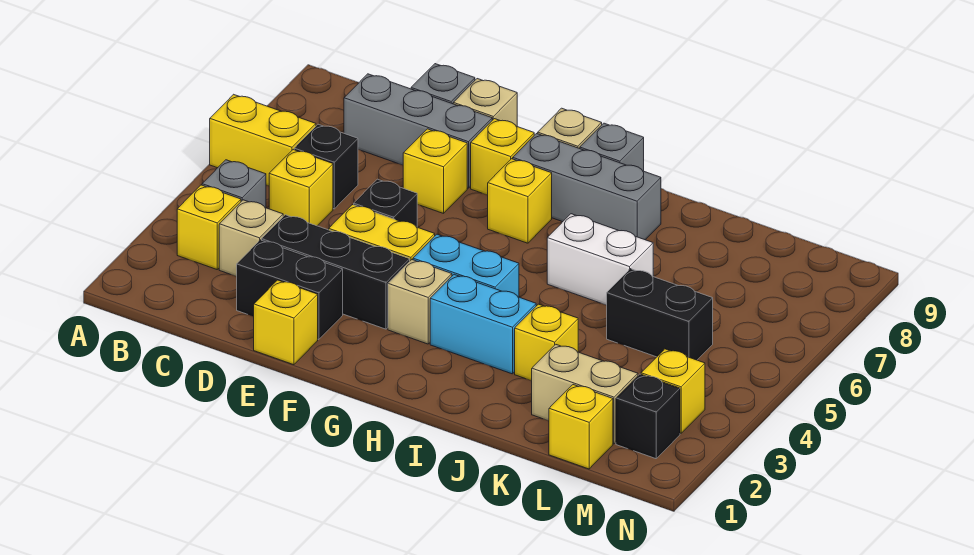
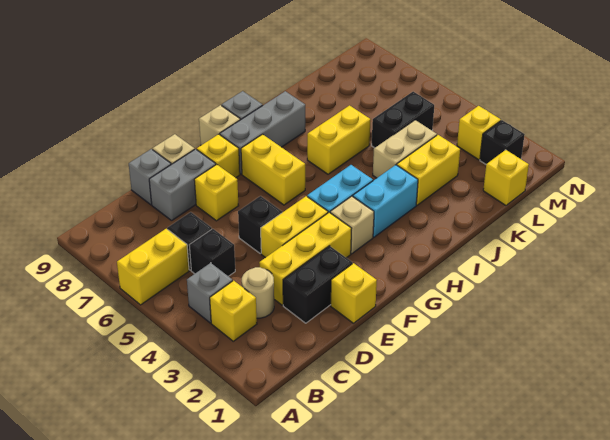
tan brick C3 level 1 -> tan round brick C3 level 1
yellow brick C5 level 1 -> black brick C5 level 1
grey brick C8:E8 level 1 -> grey brick D8:E8 level 1
black brick D3:F3 level 1 -> yellow brick D3:F3 level 1
yellow brick G7 level 1 -> yellow brick G6:G7 level 1
white brick I6:J6 level 1 -> yellow brick I6:J6 level 1
yellow brick J3 level 1 -> yellow brick J3:K3 level 1
tan brick K2:L2 level 1 -> tan brick J4:K4 level 1

